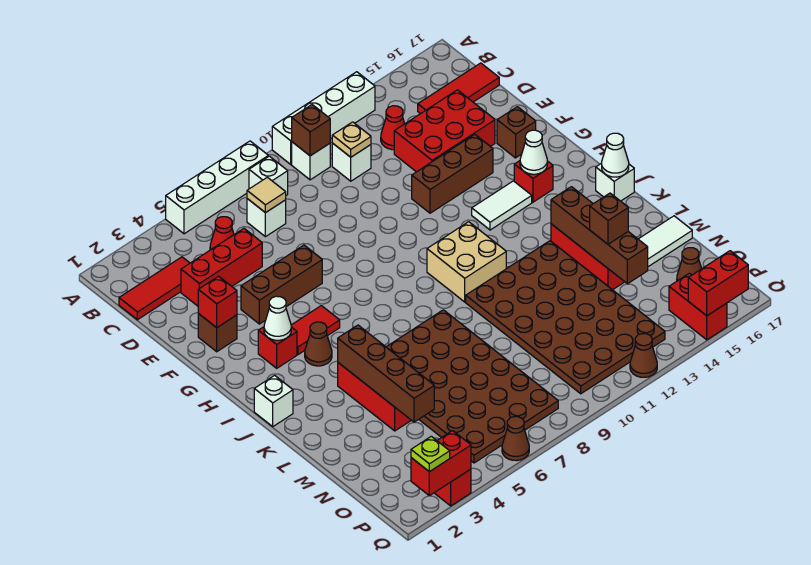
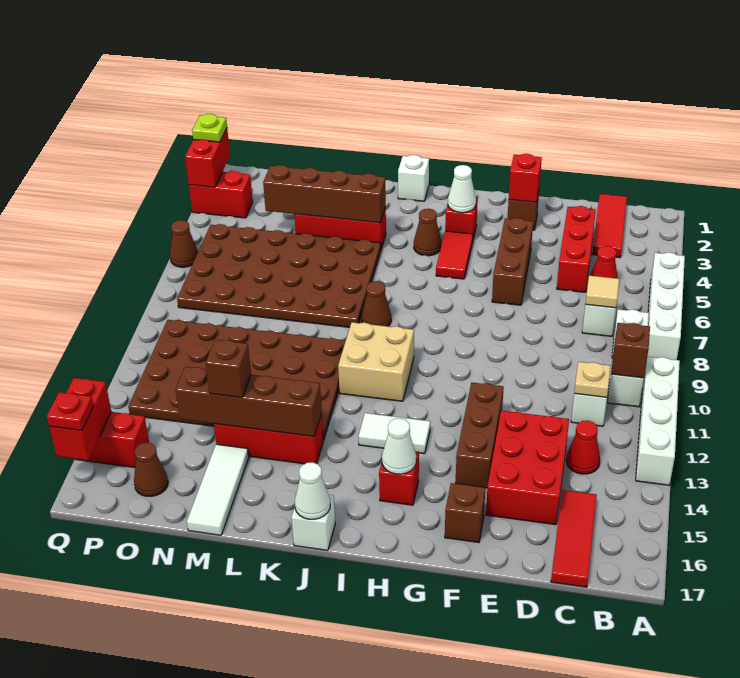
white tile H13:H14 level 1 -> white tile H13:I13 level 1
brown cone Q12 level 1 -> brown cone J8 level 1
none -> red plate Q16 level 3

